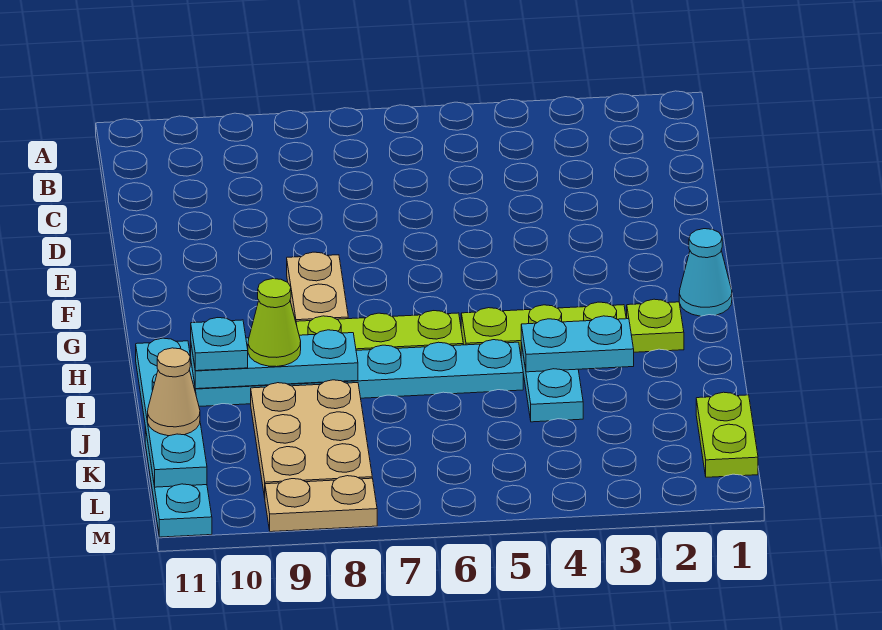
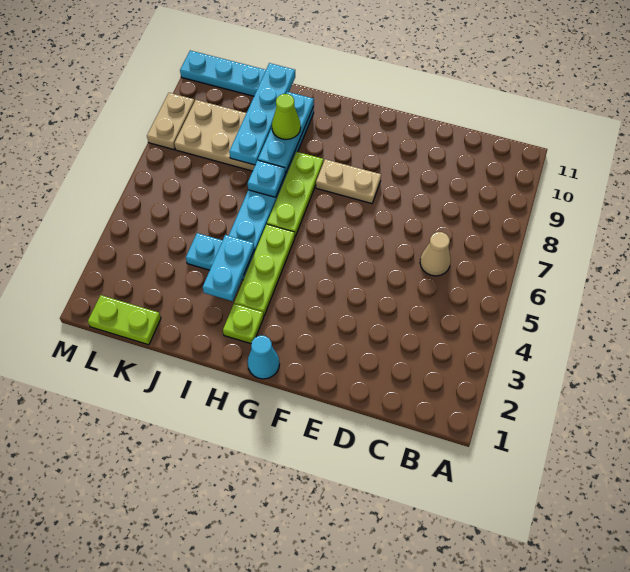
cyan plate I10 level 3 -> cyan plate I7 level 2
cyan plate I11:L11 level 2 -> cyan plate J8:J11 level 2
tan cone K11 level 3 -> tan cone C6 level 1

